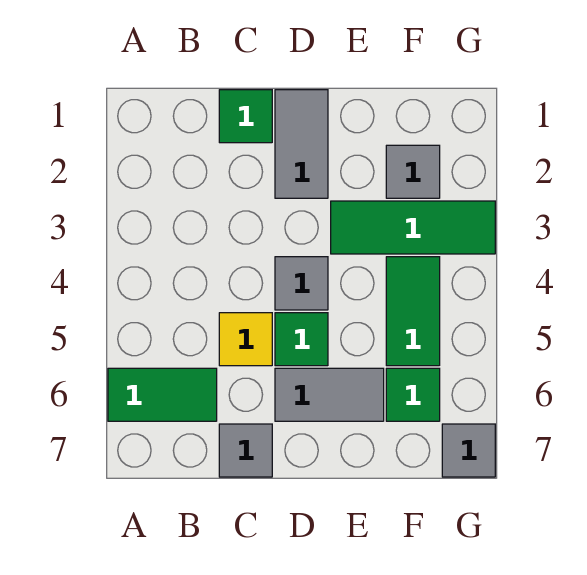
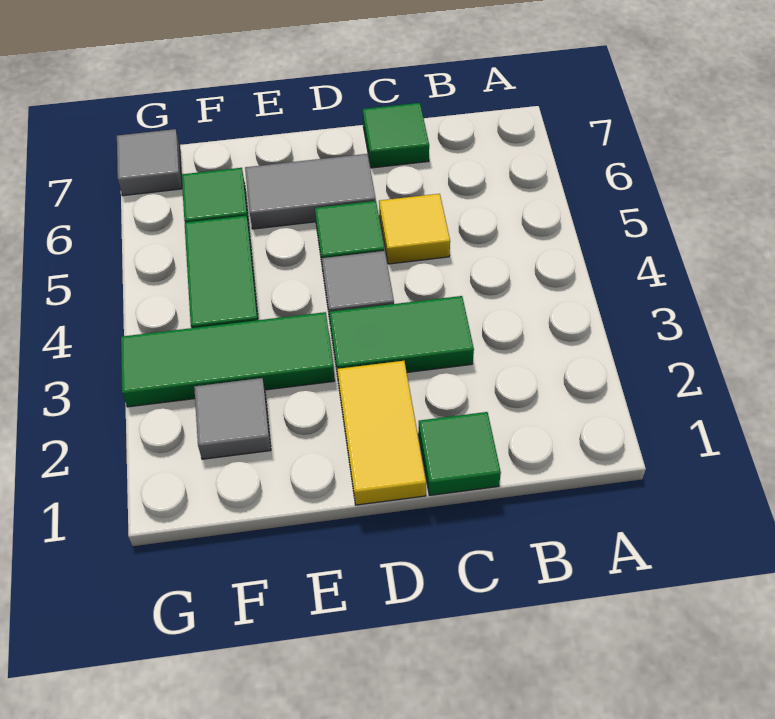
green tile A6:B6 level 1 -> green tile C3:D3 level 1
grey tile C7 level 1 -> green tile C7 level 1
grey tile D1:D2 level 1 -> yellow tile D1:D2 level 1

